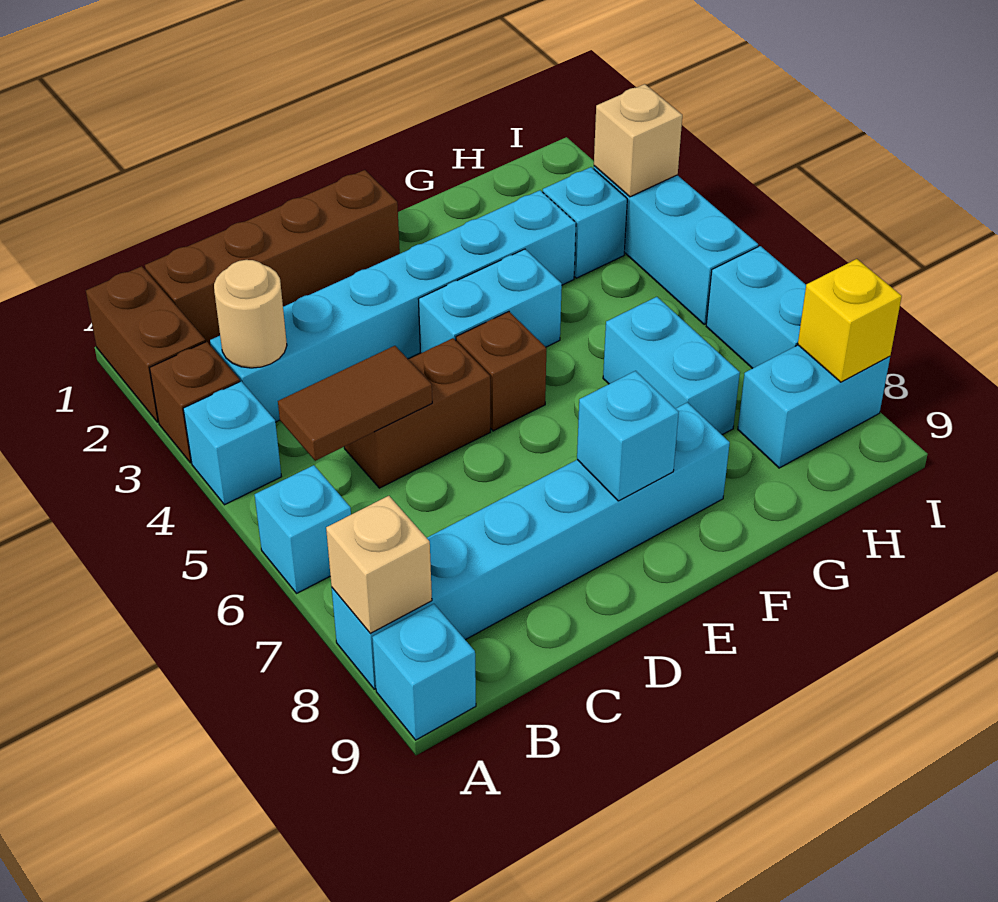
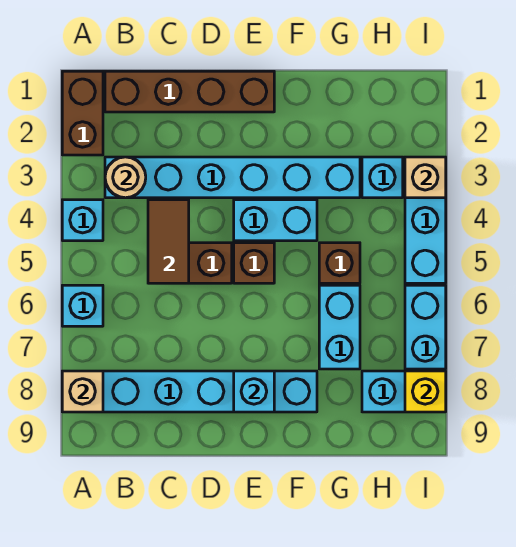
brown brick A3 level 1 -> brown brick G5 level 1
cyan brick A9 level 1 -> none
brown tile B5:C5 level 2 -> brown tile C4:C5 level 2

